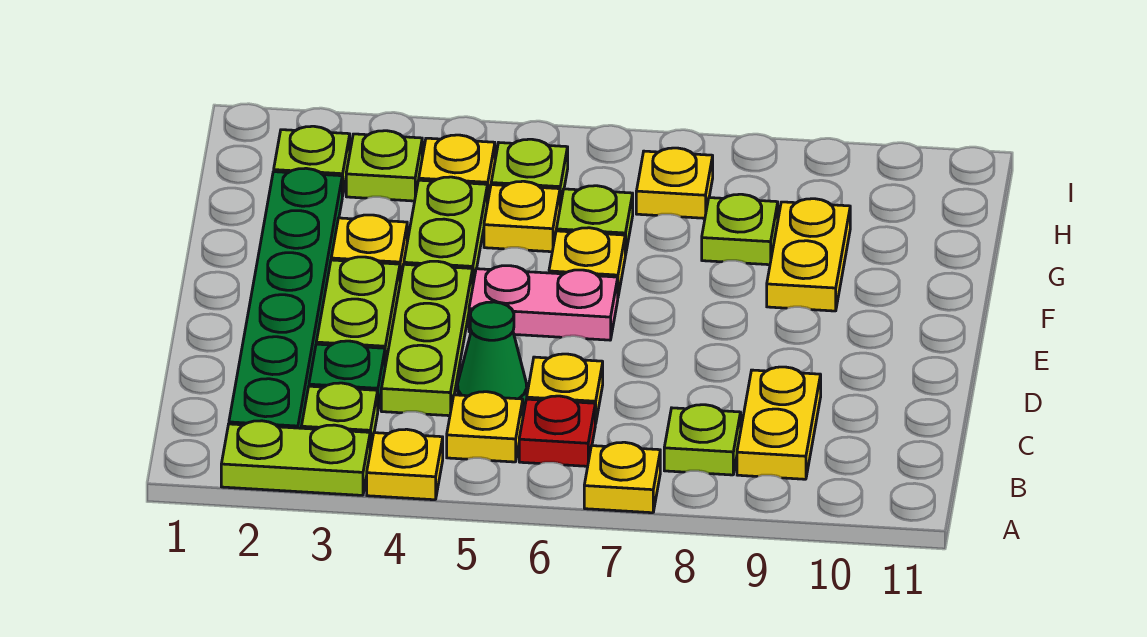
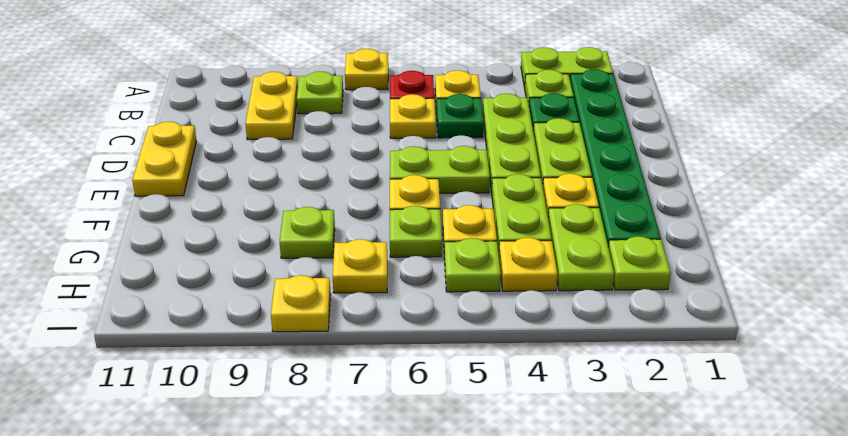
yellow plate A4 level 1 -> yellow plate I8 level 1
green cone C5 level 1 -> green plate C5 level 1
pink plate E5:E6 level 1 -> lime plate E5:E6 level 1
yellow plate F9:G9 level 1 -> yellow plate D11:E11 level 1
lime plate H3 level 1 -> lime plate G3:H3 level 1

